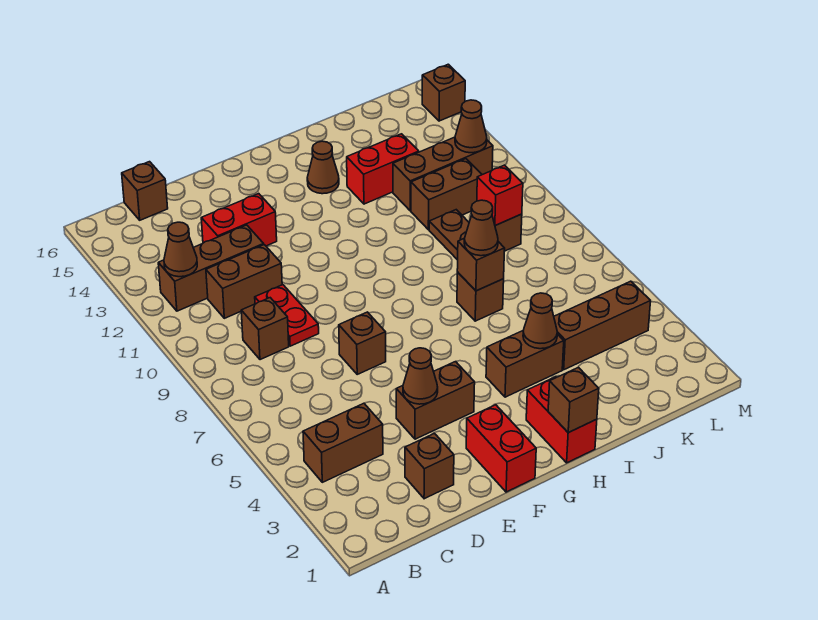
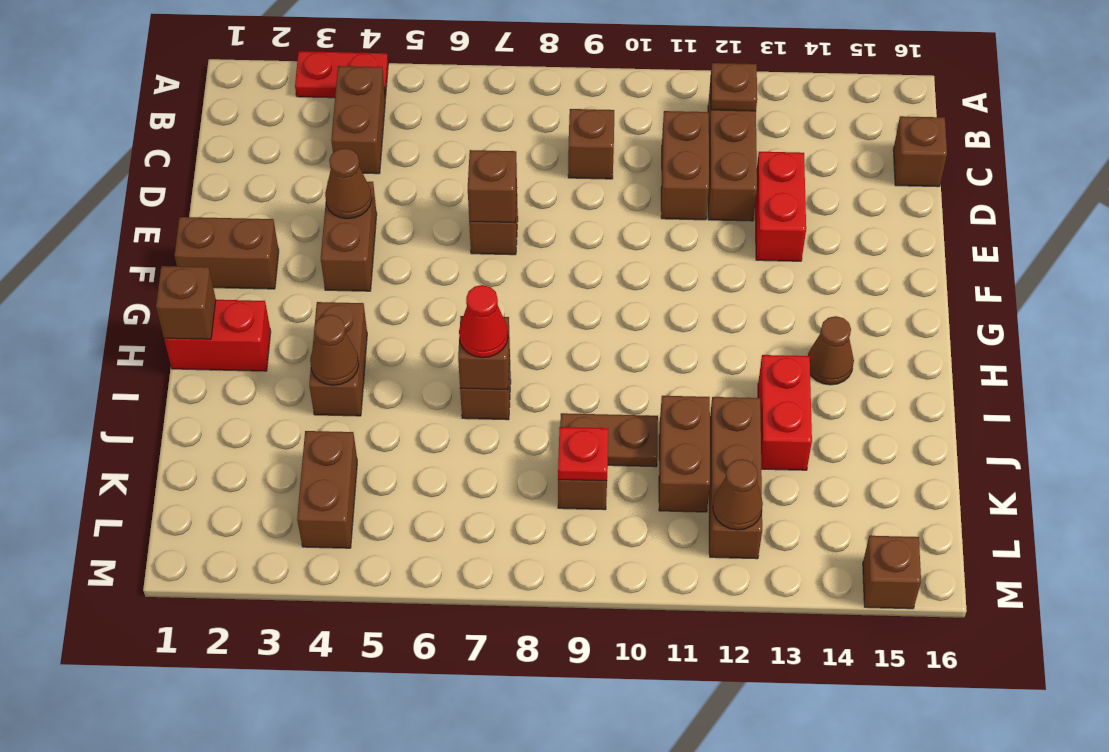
brown cone B12 level 2 -> brown plate B12 level 2
brown brick D2 level 1 -> brown brick E7 level 2
red plate D9:D10 level 1 -> red plate A3:A4 level 1
red brick F1:F2 level 1 -> brown brick F1:F2 level 1
brown cone I7 level 3 -> red cone I7 level 3
brown brick J4:L4 level 1 -> brown brick K4:L4 level 1
red brick K9 level 2 -> red plate K9 level 2

